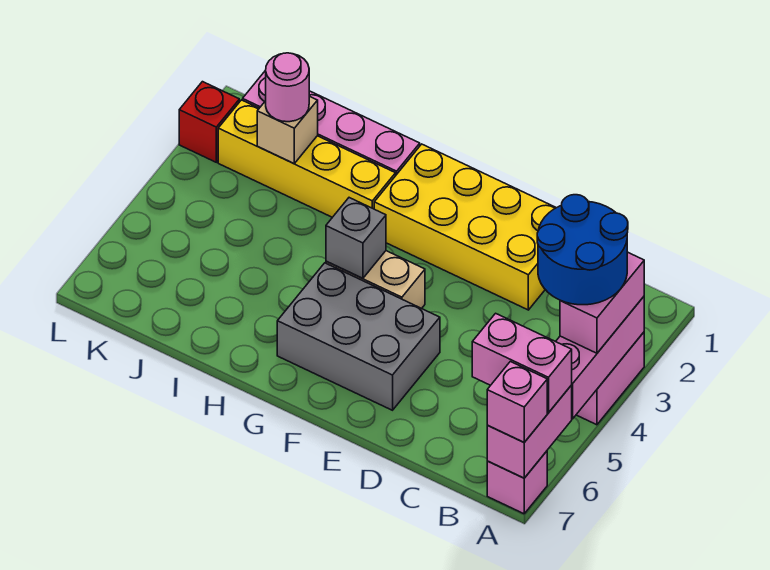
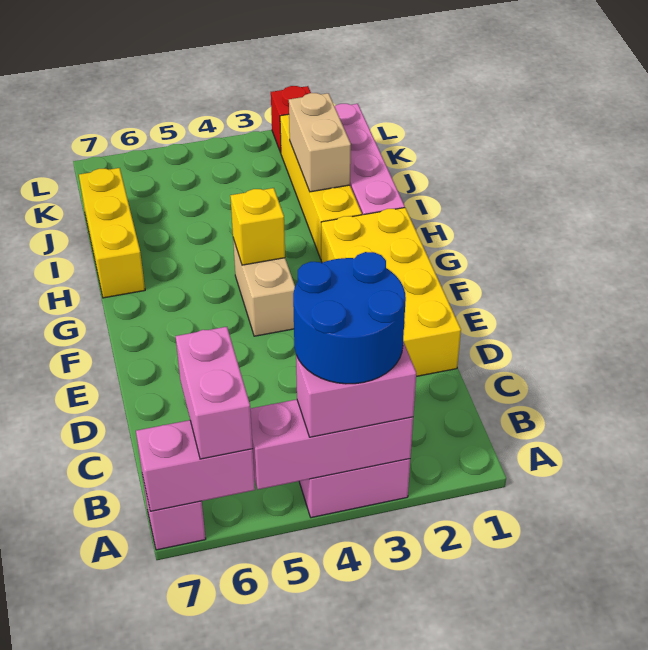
pink brick A7 level 3 -> none
grey brick E5:G6 level 1 -> none
grey brick G4 level 2 -> yellow brick G4 level 2
none -> yellow brick H7:J7 level 1
tan brick J2 level 2 -> tan brick I2:J2 level 2
pink round brick J2 level 3 -> none

